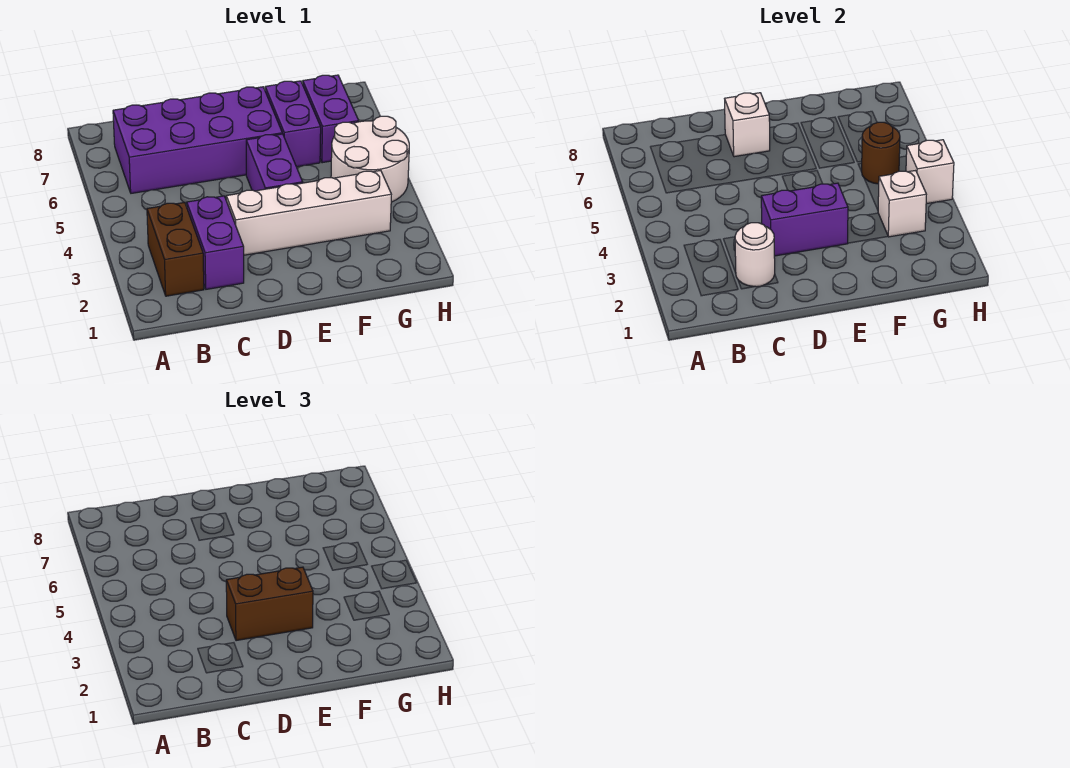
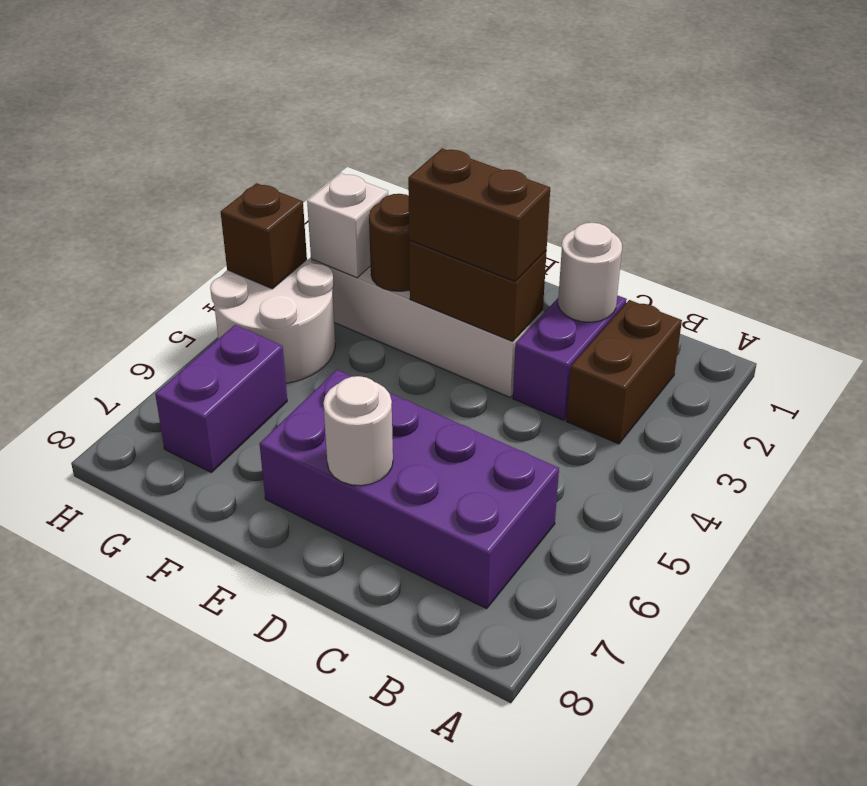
purple brick D3:E3 level 2 -> brown brick D3:E3 level 2
white brick D7 level 2 -> white round brick D7 level 2
purple brick E4:E5 level 1 -> none
purple brick F6:F7 level 1 -> none
brown round brick G5 level 2 -> brown round brick F3 level 2
white brick H4 level 2 -> brown brick H4 level 2

